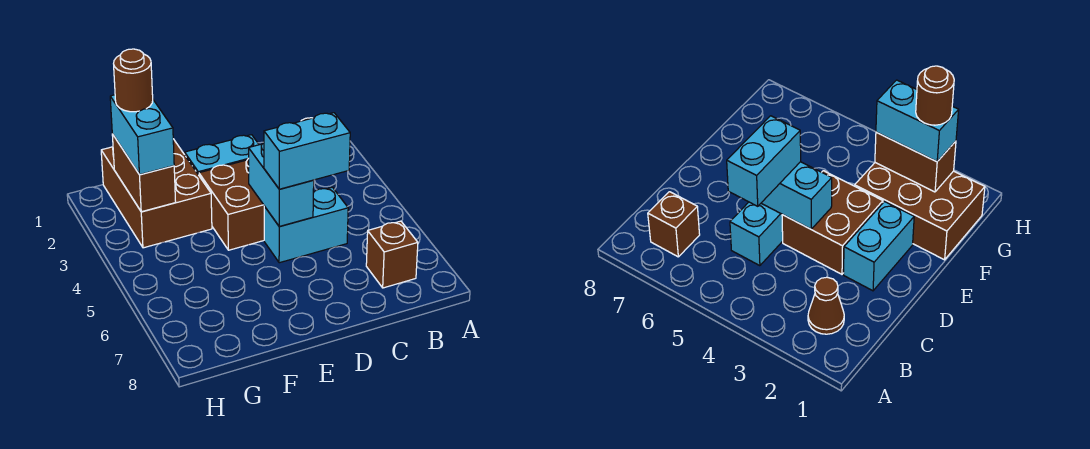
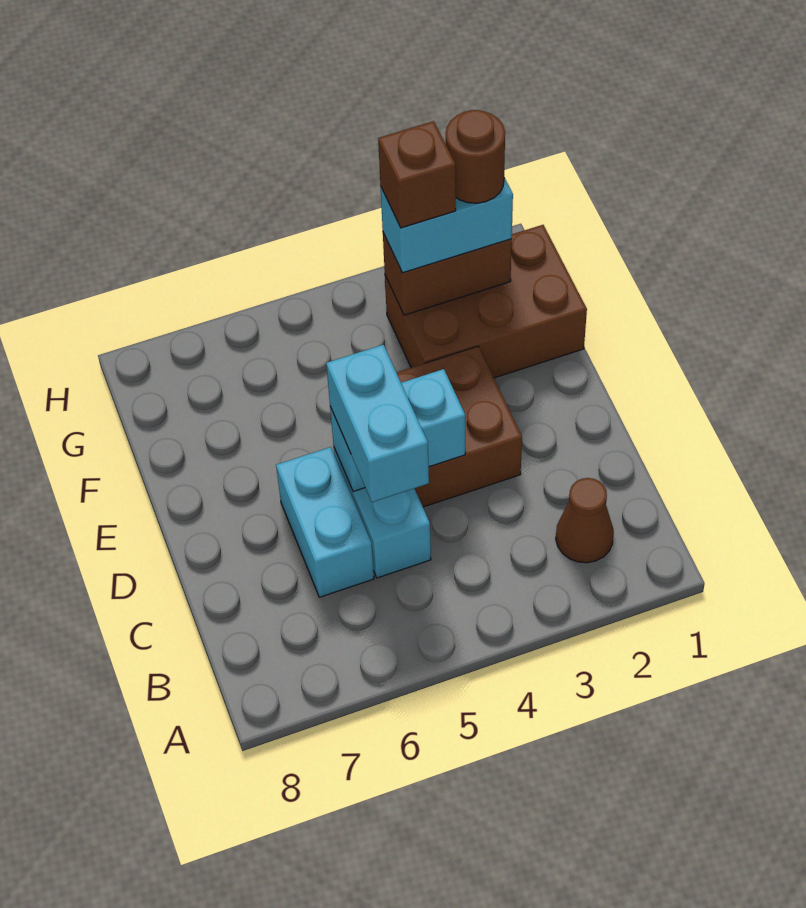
brown brick B7 level 1 -> brown brick G3 level 4
cyan brick D2:E2 level 1 -> cyan brick C6:D6 level 1

